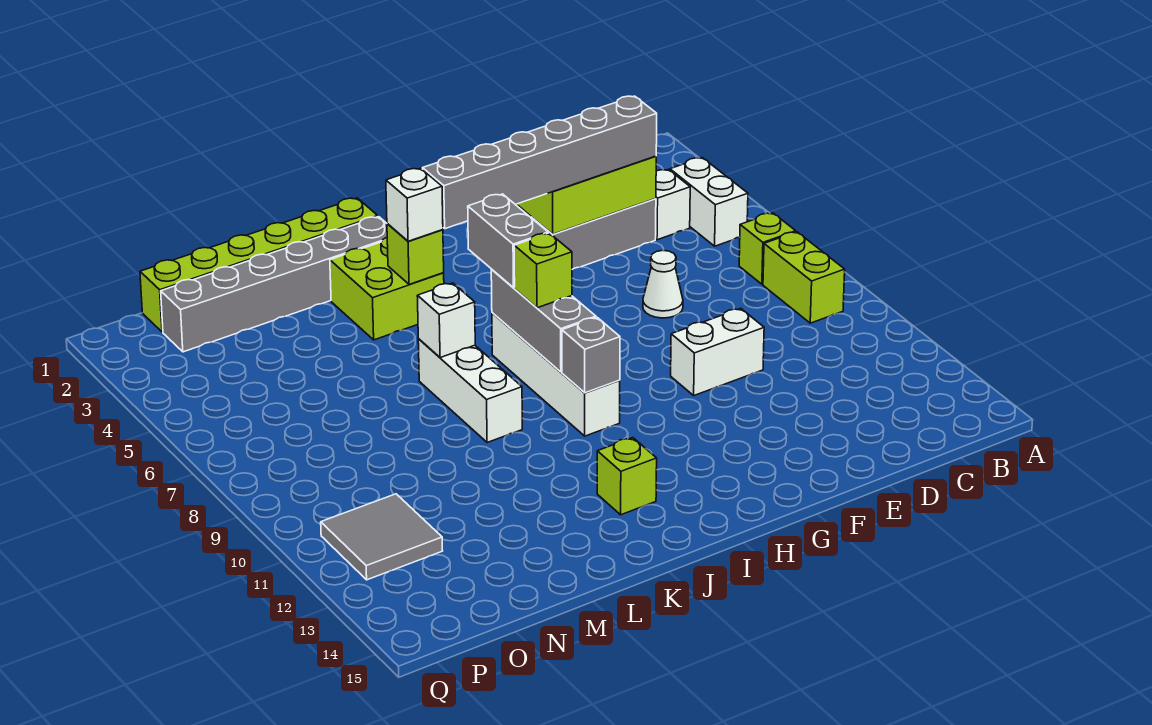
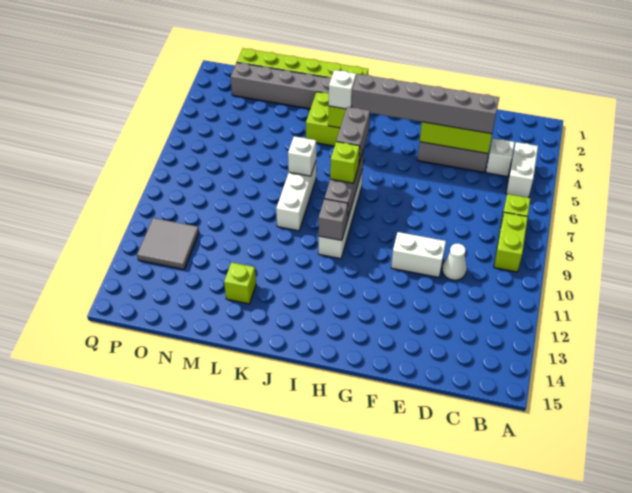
white cone E7 level 1 -> white cone D10 level 1
lime brick J13 level 1 -> lime brick L13 level 1

